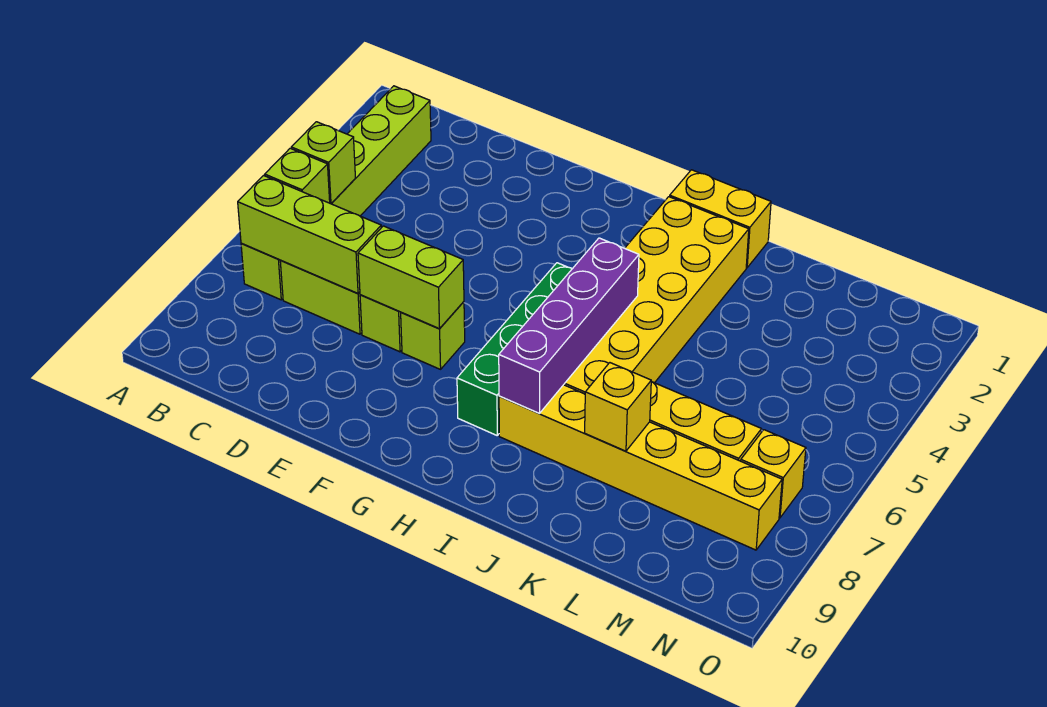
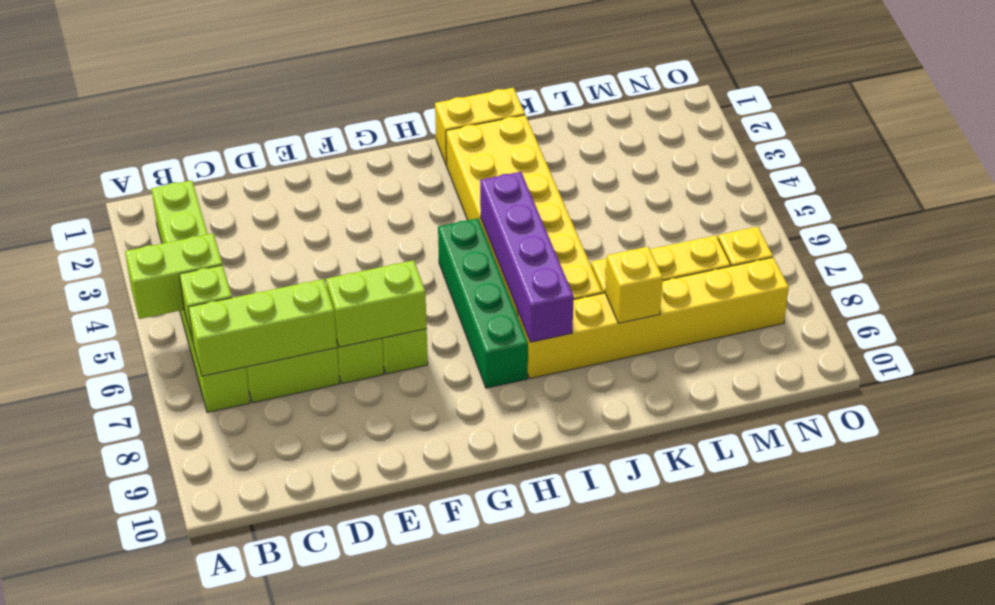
lime brick B5 level 2 -> lime brick A5:B5 level 2

